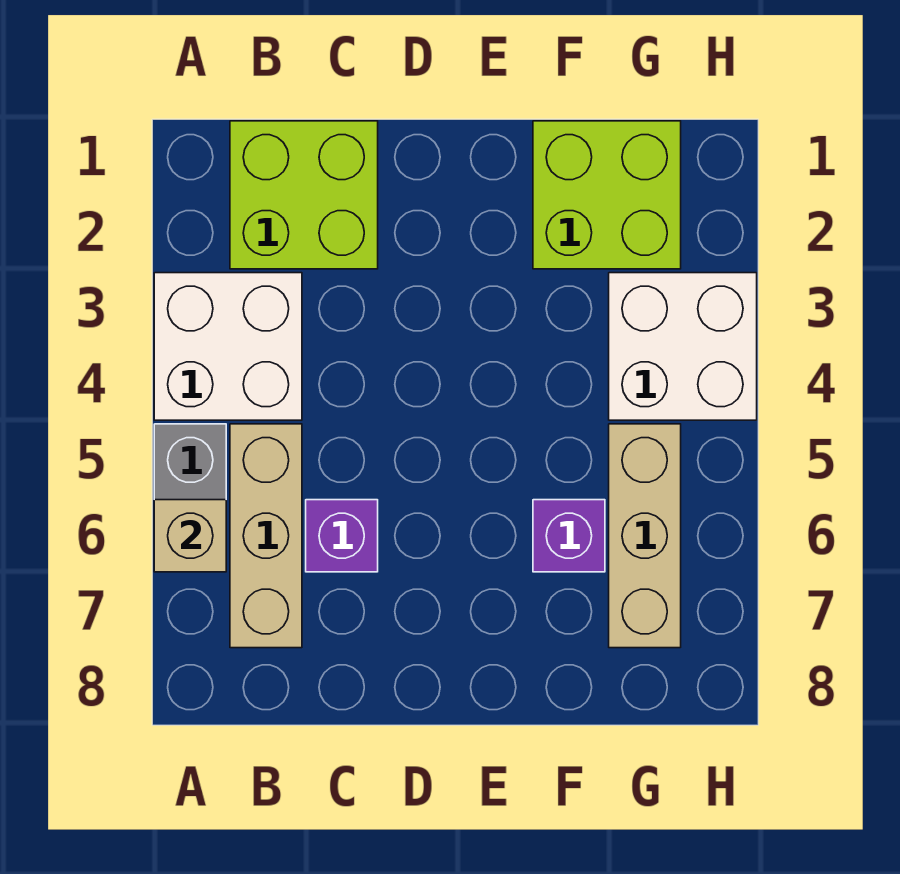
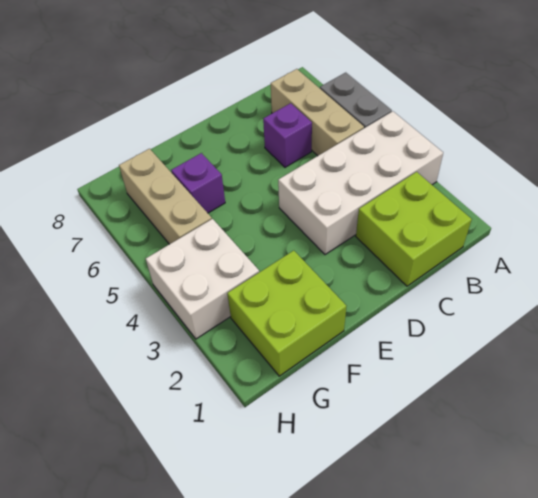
white brick A3:B4 level 1 -> white brick A3:D4 level 1
tan brick A6 level 2 -> none

